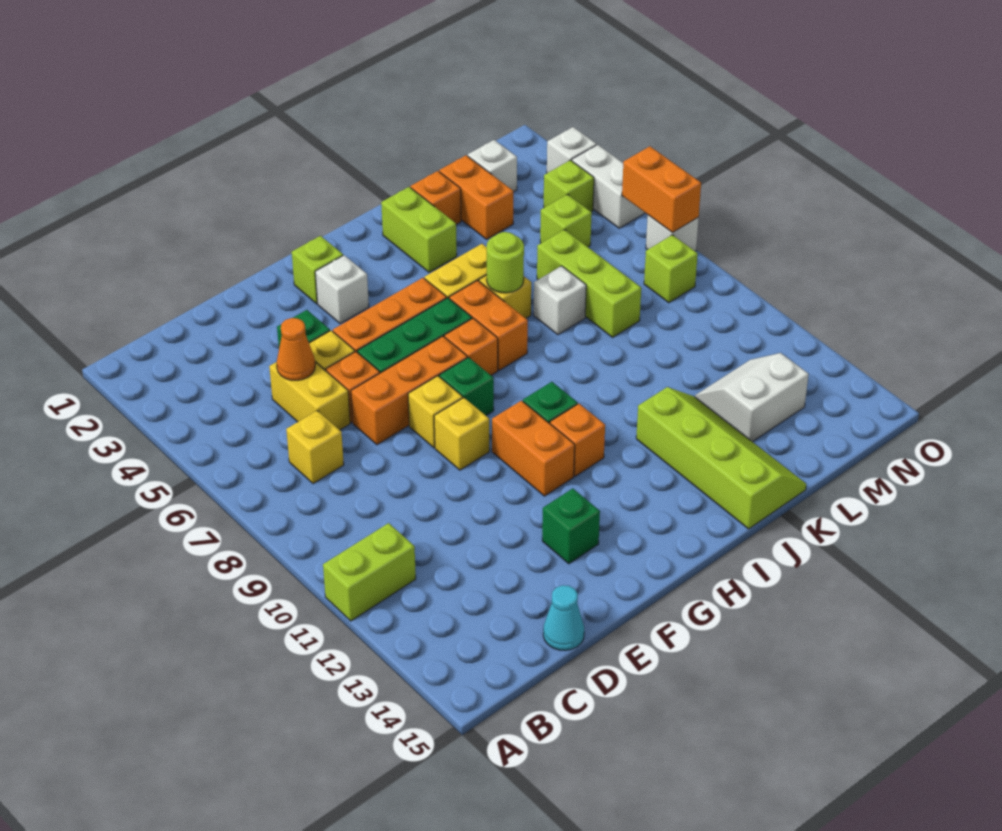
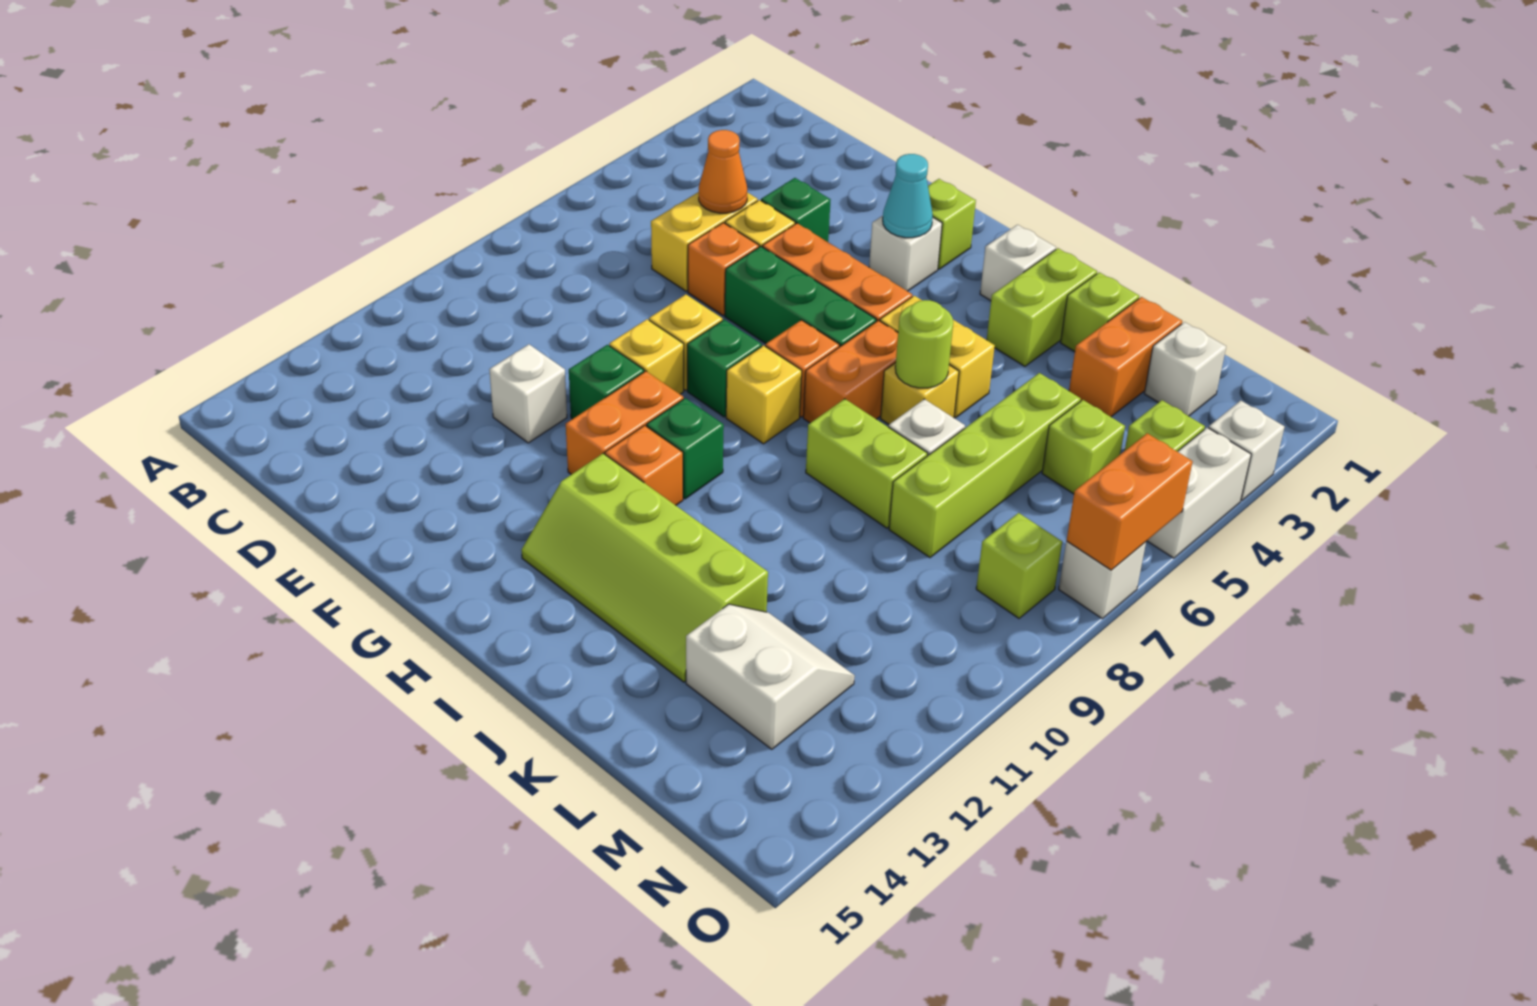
lime brick A11:B11 level 1 -> lime brick J8:K8 level 1
yellow brick C7 level 1 -> yellow brick H8 level 1
cyan cone D15 level 1 -> cyan cone G3 level 2
orange brick E7:G7 level 1 -> none
none -> white brick E11 level 1
green brick F13 level 1 -> green brick F10 level 1
none -> white brick I2 level 1
lime slope J12:K15 level 1 top J -> lime slope H12:K13 level 1 top 12
orange brick K2 level 1 -> lime brick K2 level 1
lime brick L6:L8 level 1 -> lime brick L5:L8 level 1

